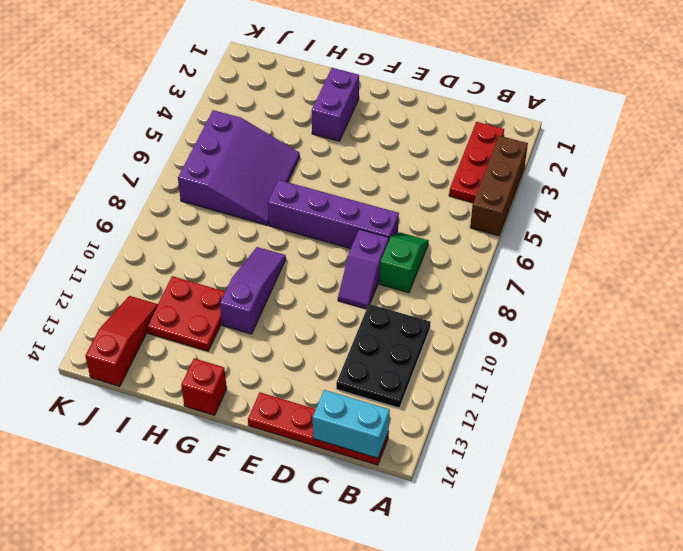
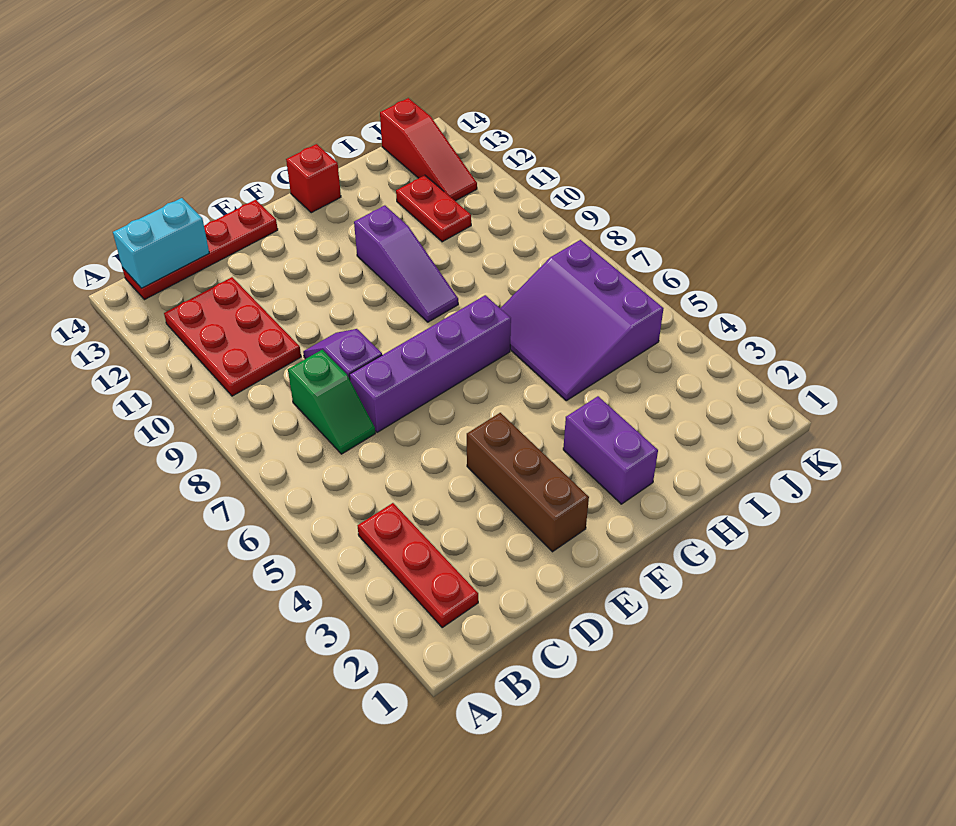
brown brick A3:A5 level 1 -> brown brick E2:E4 level 1
black plate B10:C12 level 1 -> red plate B10:C12 level 1
red plate H11:I12 level 1 -> red plate I11:I12 level 1

